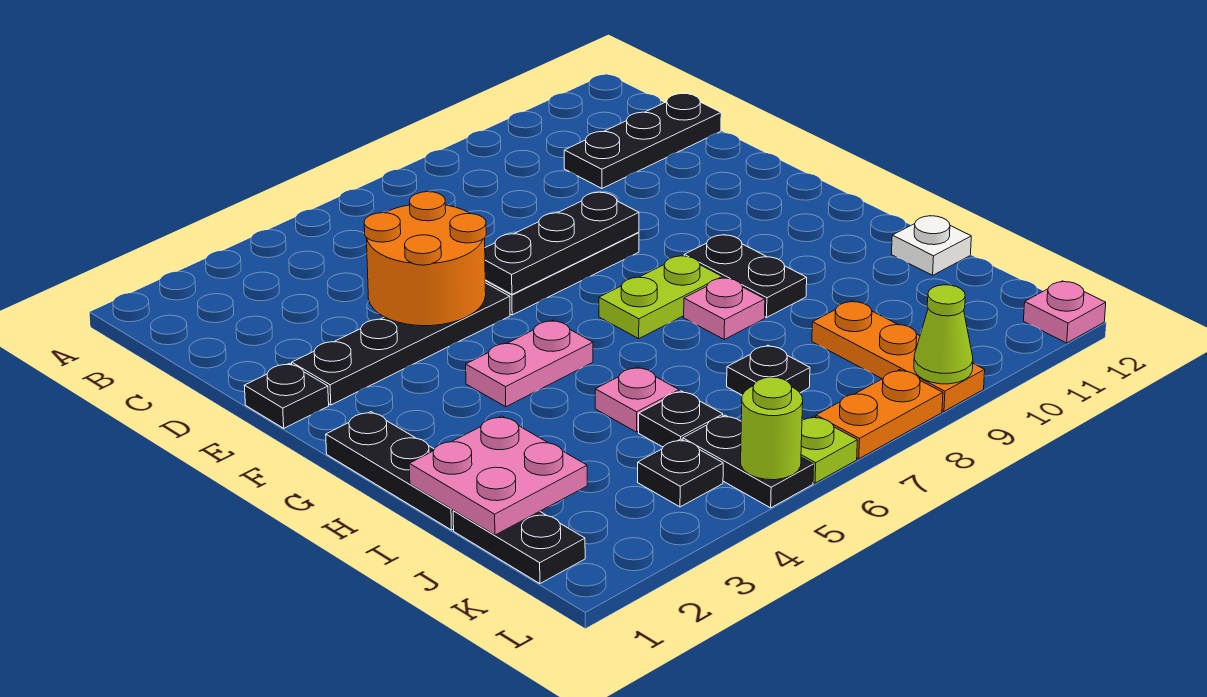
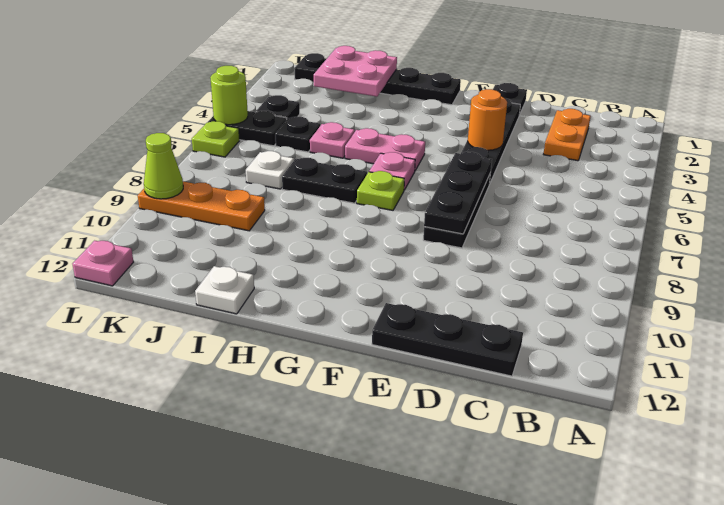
black plate C10:C12 level 1 -> black plate C12:E12 level 1
orange round brick D4:E5 level 2 -> orange round brick E4 level 2
pink plate G4:G5 level 1 -> pink plate G5:H5 level 1
lime plate G7:G8 level 1 -> lime plate G7 level 1
black plate G9:H9 level 1 -> black plate H7:I7 level 1
pink plate H8 level 1 -> pink plate G6 level 1
black plate J7 level 1 -> white plate J7 level 1
orange plate L7:L8 level 1 -> orange plate C2:C3 level 1

